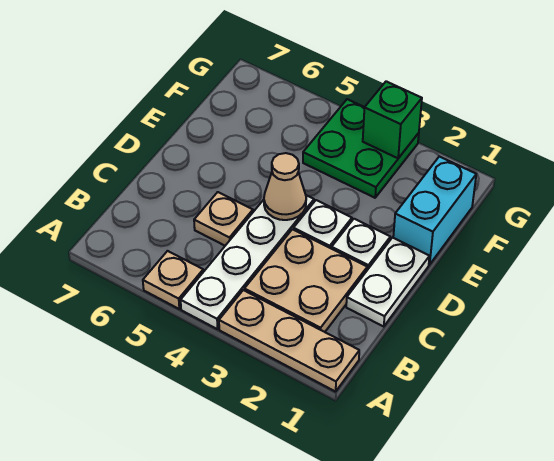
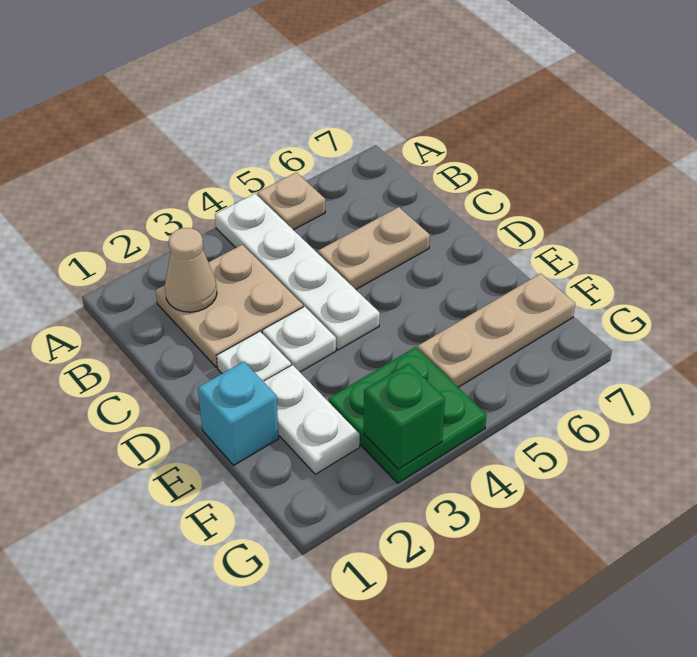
tan plate A1:A3 level 1 -> tan plate F5:F7 level 1
white plate C1:D1 level 1 -> white plate E2:F2 level 1
tan plate C5 level 1 -> tan plate C5:C6 level 1
tan cone D4 level 2 -> tan cone B2 level 2
cyan brick E1:F1 level 1 -> cyan brick E1 level 1

